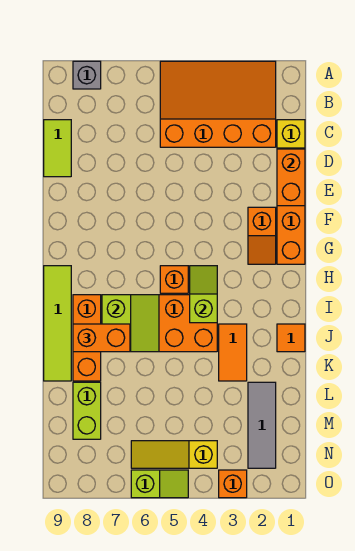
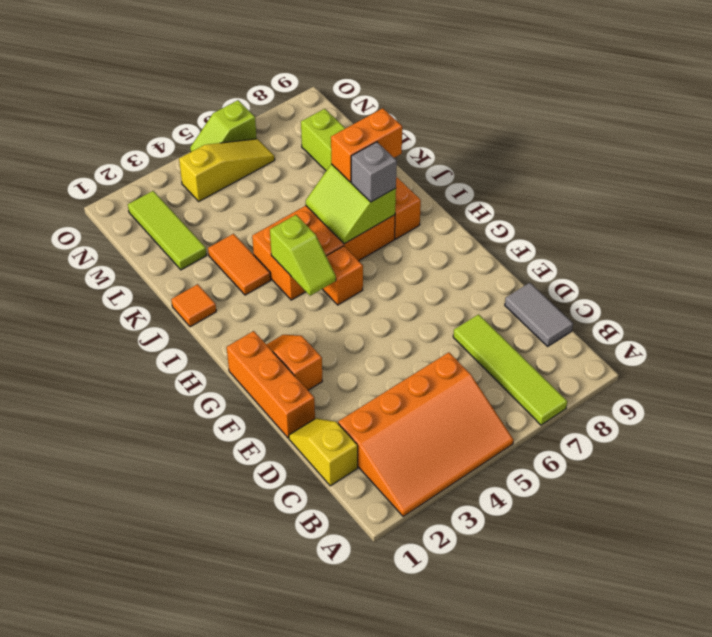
grey brick A8 level 1 -> grey brick I7 level 3
lime tile C9:D9 level 1 -> grey tile C9:D9 level 1
orange brick D1:E1 level 2 -> none
lime tile H9:K9 level 1 -> lime tile A7:D7 level 1
grey tile L2:N2 level 1 -> lime tile L2:N2 level 1
orange brick O3 level 1 -> none

